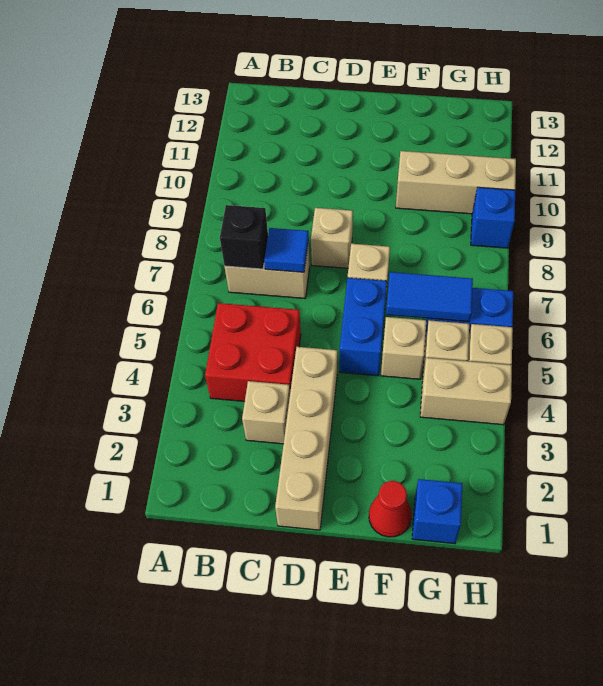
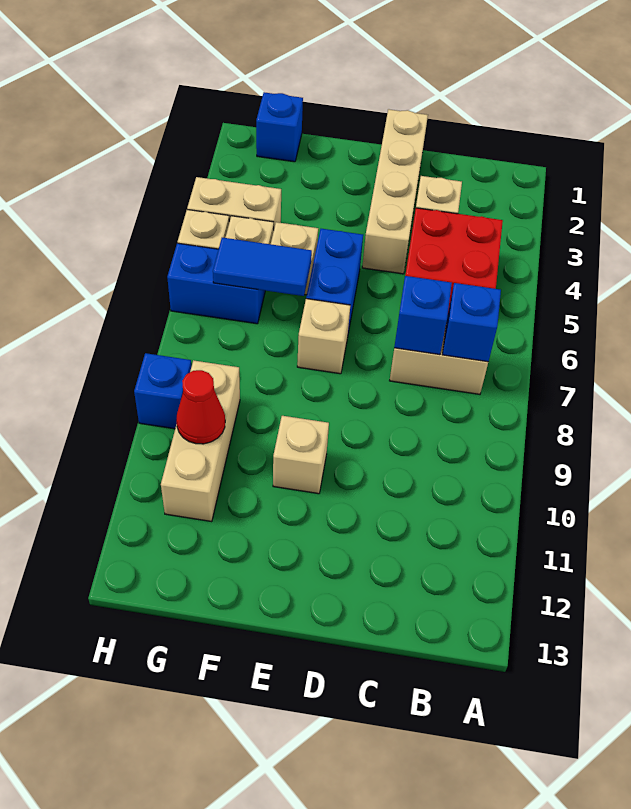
black brick B7 level 2 -> blue brick B7 level 2
blue tile C7 level 2 -> blue brick C7 level 2
tan brick D8 level 1 -> tan brick E10 level 1
red cone F1 level 1 -> red cone G10 level 2
tan brick F10:H10 level 1 -> tan brick G9:G11 level 1

